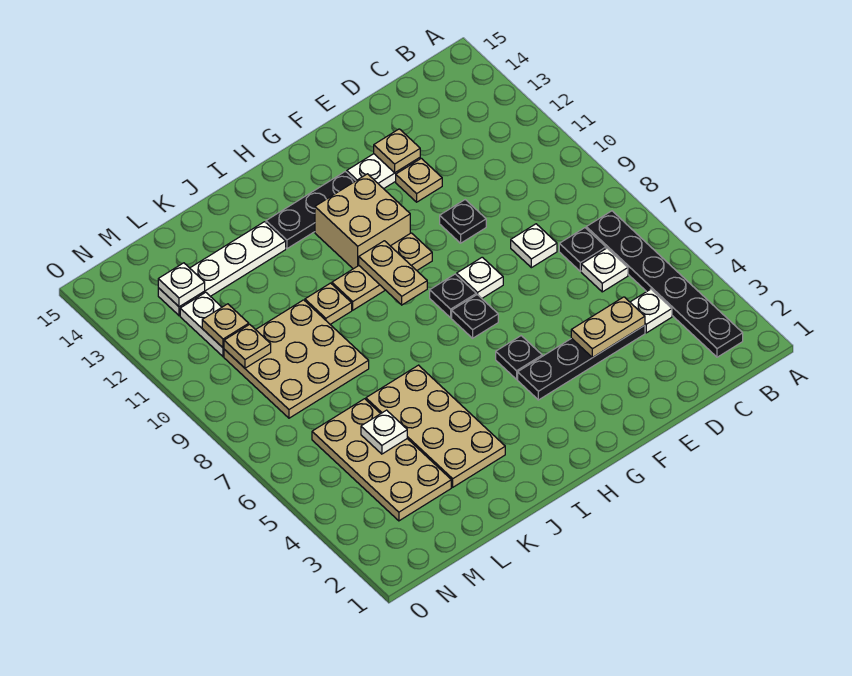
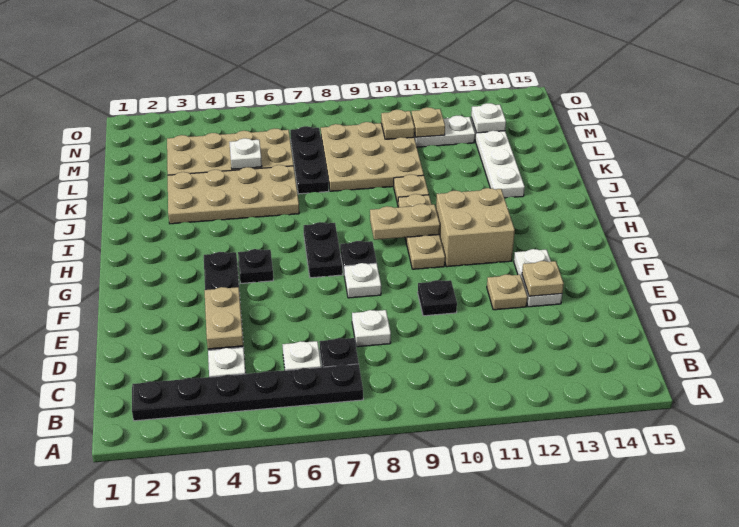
black plate G7 level 1 -> black plate G7:H7 level 1
black plate G13:I13 level 1 -> black plate K7:M7 level 1

